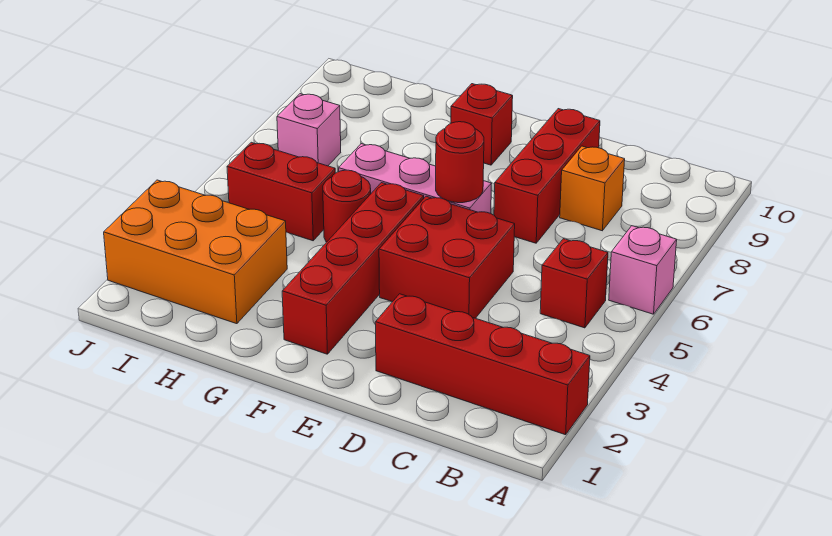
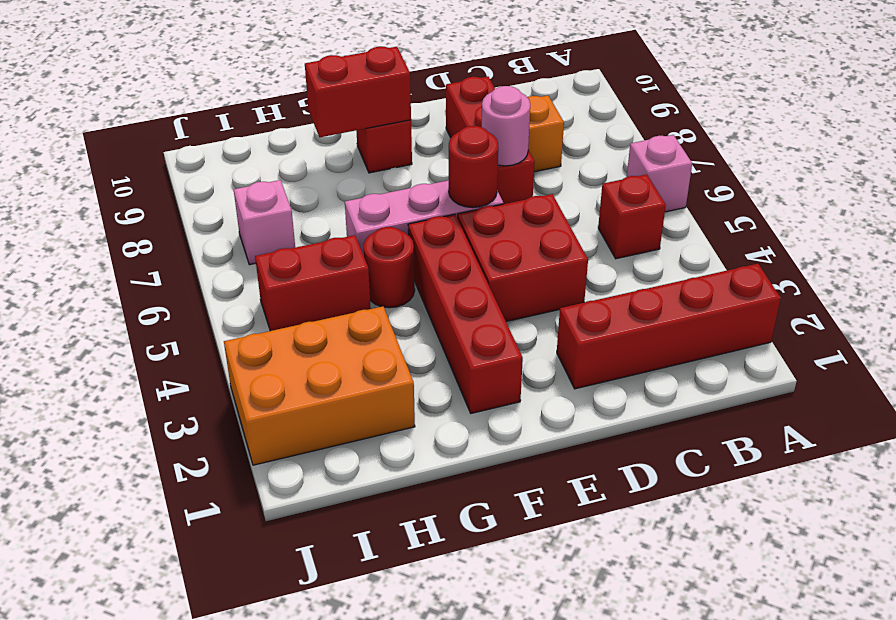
none -> pink round brick D7 level 2
none -> red brick F9:G9 level 2

